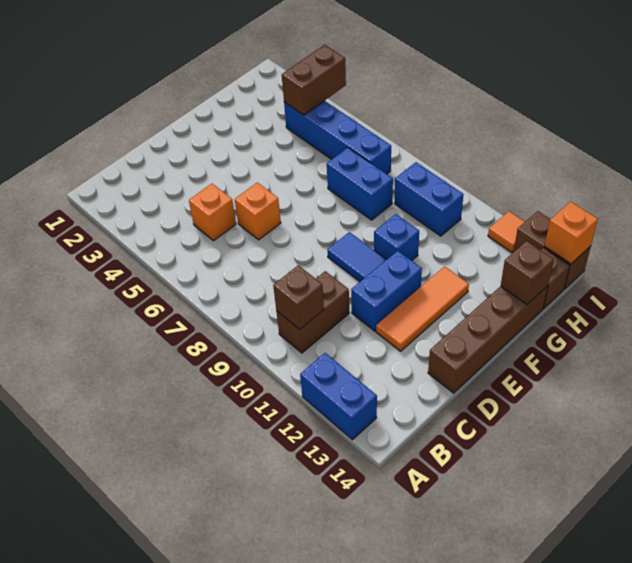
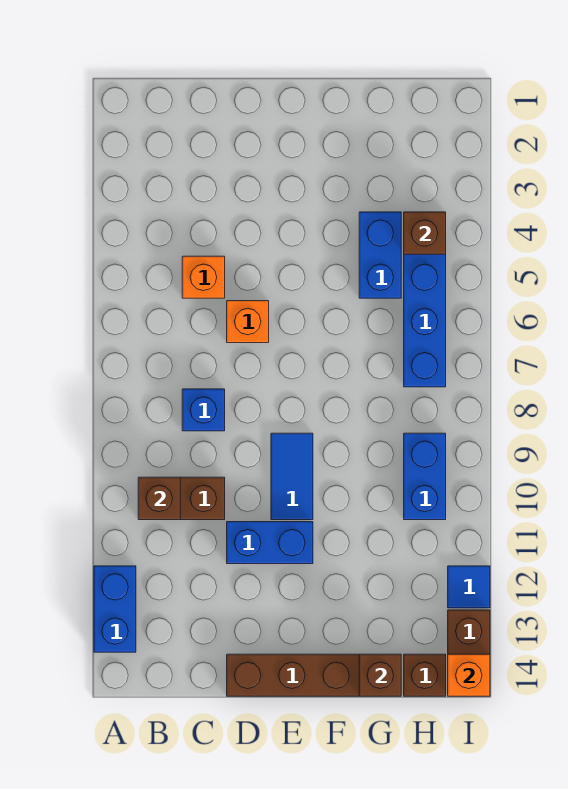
orange tile D12:F12 level 1 -> none
blue brick F10 level 1 -> blue brick C8 level 1
blue brick G7:G8 level 1 -> blue brick G4:G5 level 1
brown brick H4:I4 level 2 -> brown brick H4 level 2
orange tile I12 level 1 -> blue tile I12 level 1

